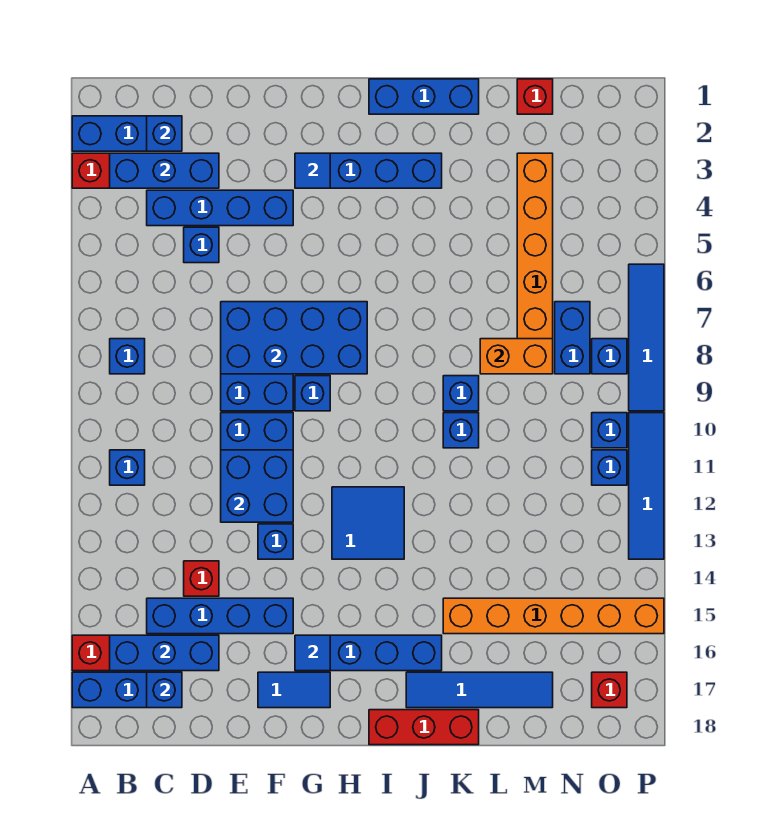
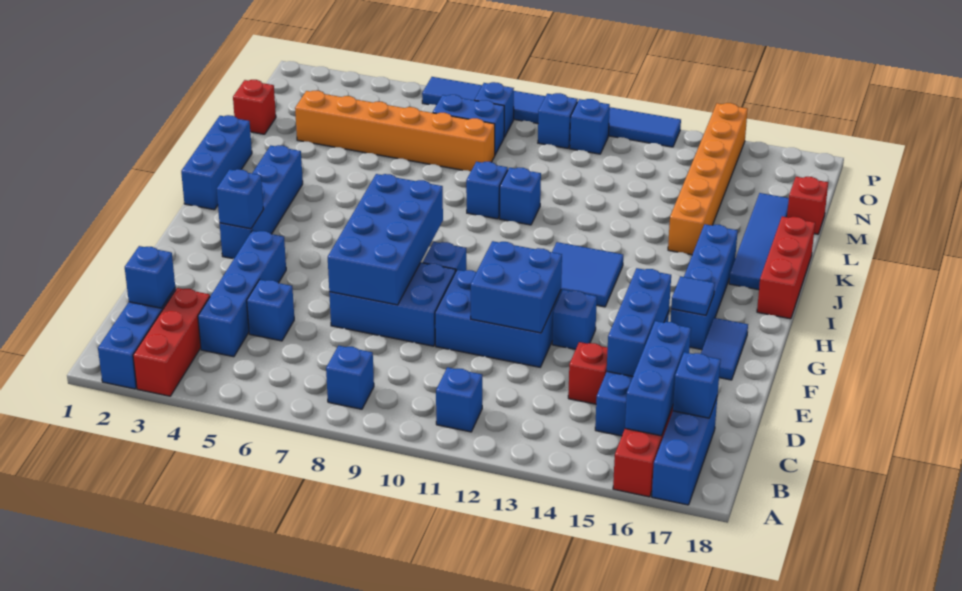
blue brick B3:D3 level 2 -> blue brick D15:F15 level 2
blue tile G3 level 2 -> blue brick G3 level 2
orange brick L8:M8 level 2 -> none
red brick O17 level 1 -> red brick M18 level 1

